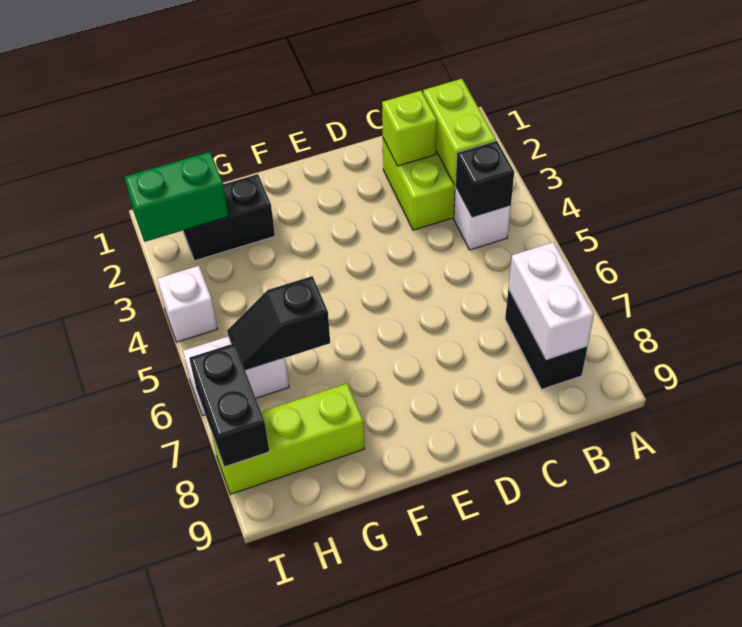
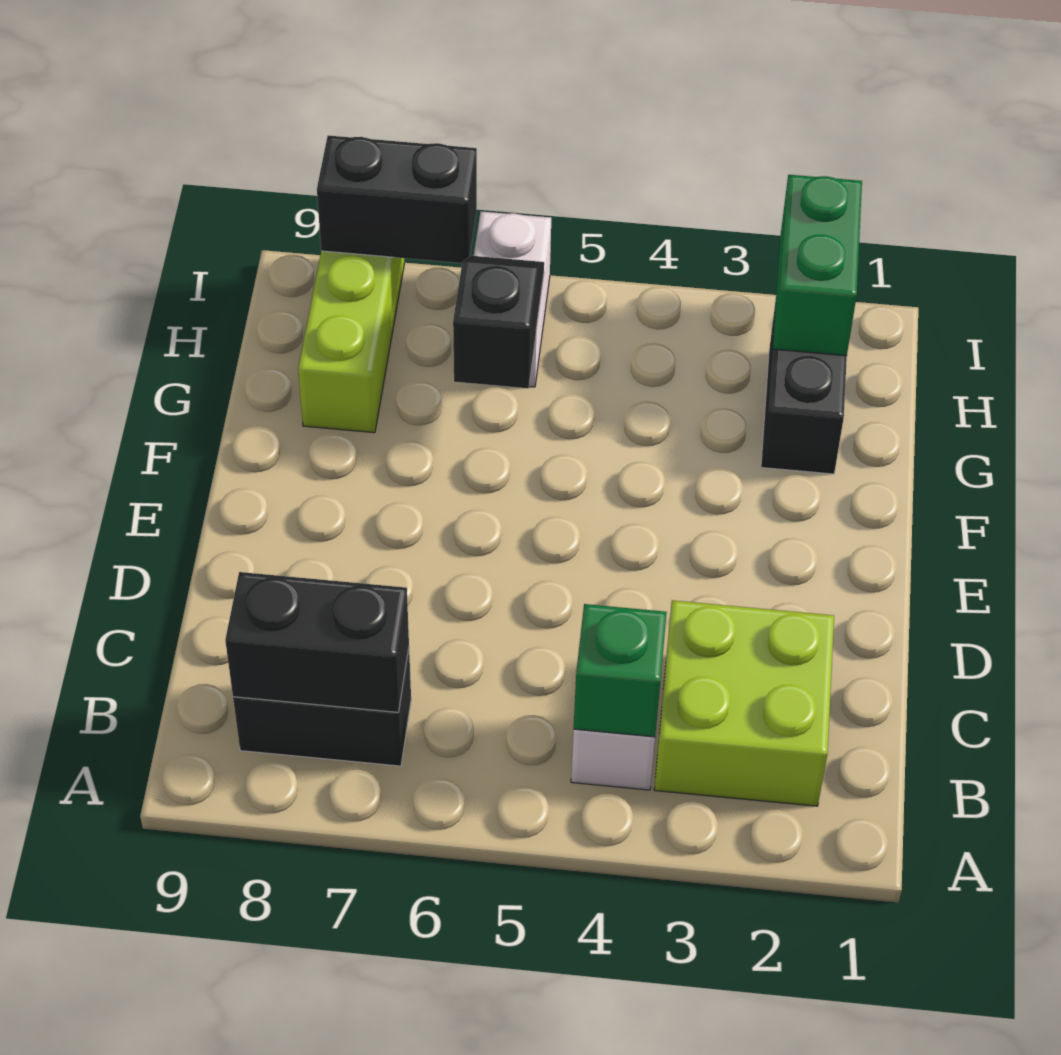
lime brick B2:B3 level 2 -> none
black brick B4 level 2 -> green brick B4 level 2
white brick B7:B8 level 2 -> black brick B7:B8 level 2
lime brick C2 level 2 -> none
white brick I4 level 1 -> none

